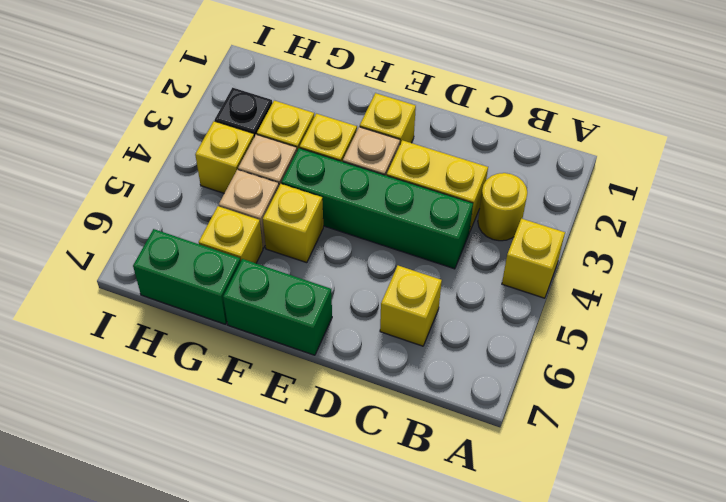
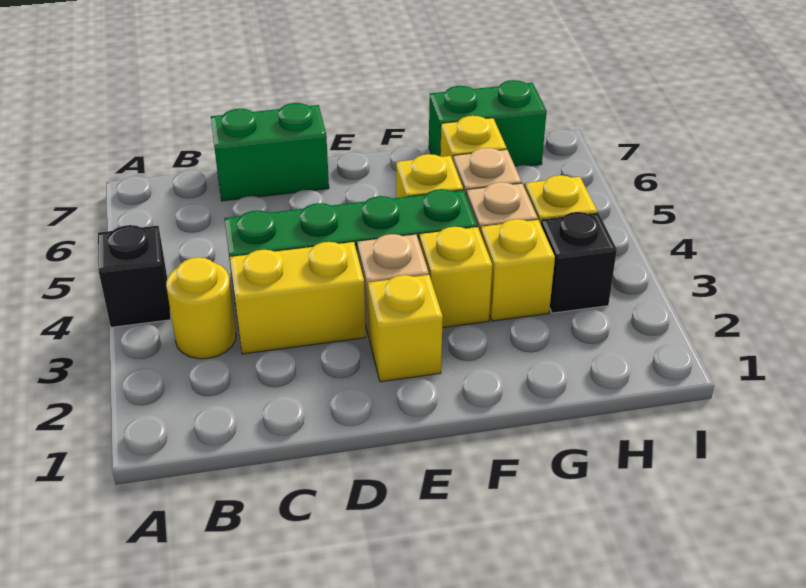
yellow brick A4 level 1 -> black brick A4 level 1
yellow brick C6 level 1 -> none
green brick E7:F7 level 1 -> green brick C7:D7 level 1

